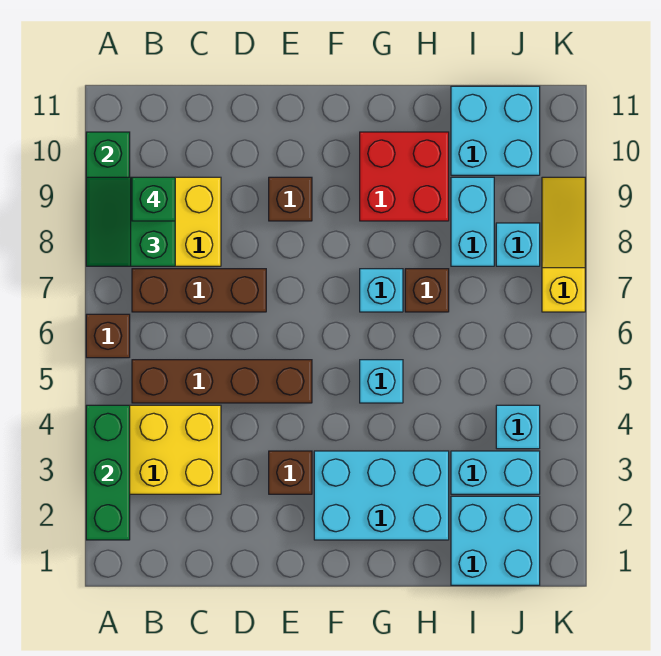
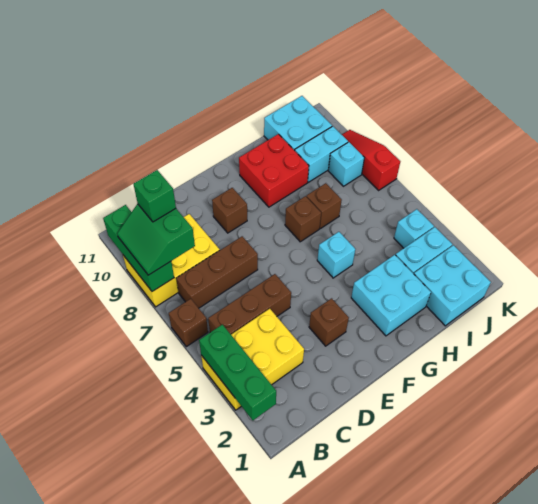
brown brick B5:E5 level 1 -> brown brick B5:D5 level 1
cyan brick F2:H3 level 1 -> cyan brick G2:H3 level 1
cyan brick G7 level 1 -> brown brick G7 level 1
cyan brick I8:I9 level 1 -> cyan brick I9:J9 level 1
yellow slope K7:K9 level 1 top 7 -> red slope K7:K9 level 1 top 7

